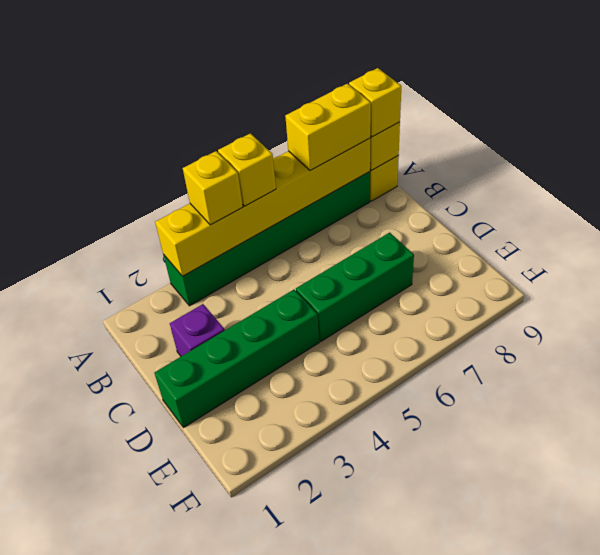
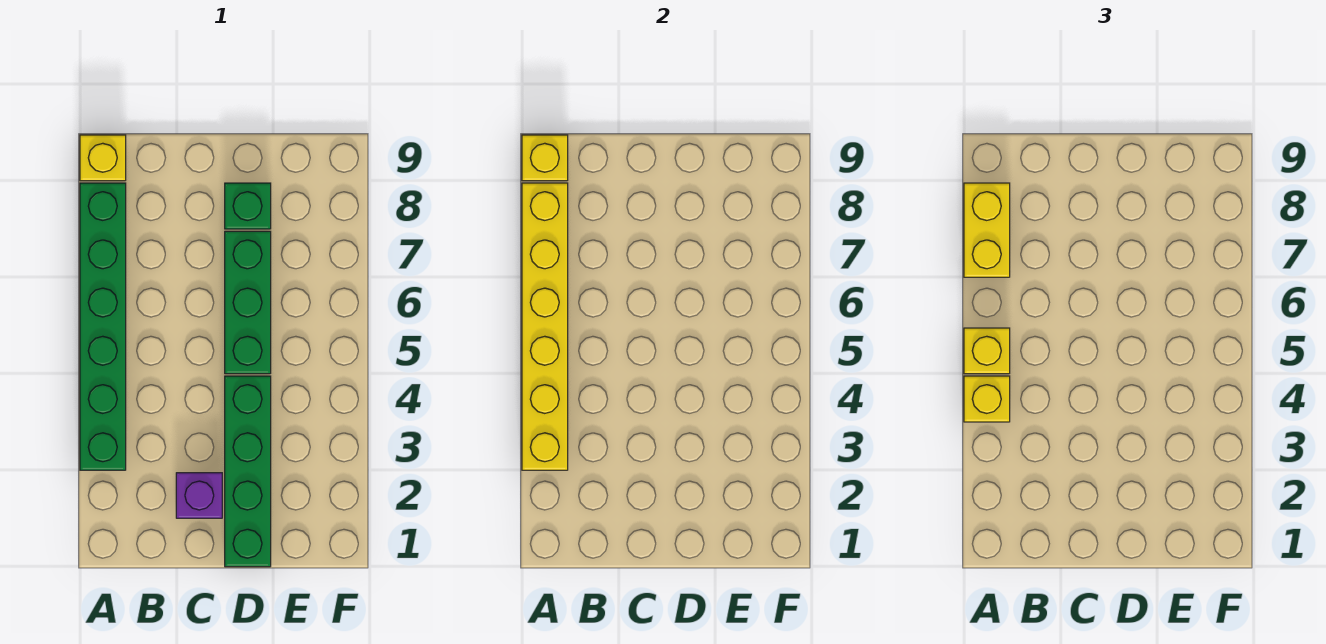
yellow brick A9 level 3 -> none
none -> green brick D8 level 1

